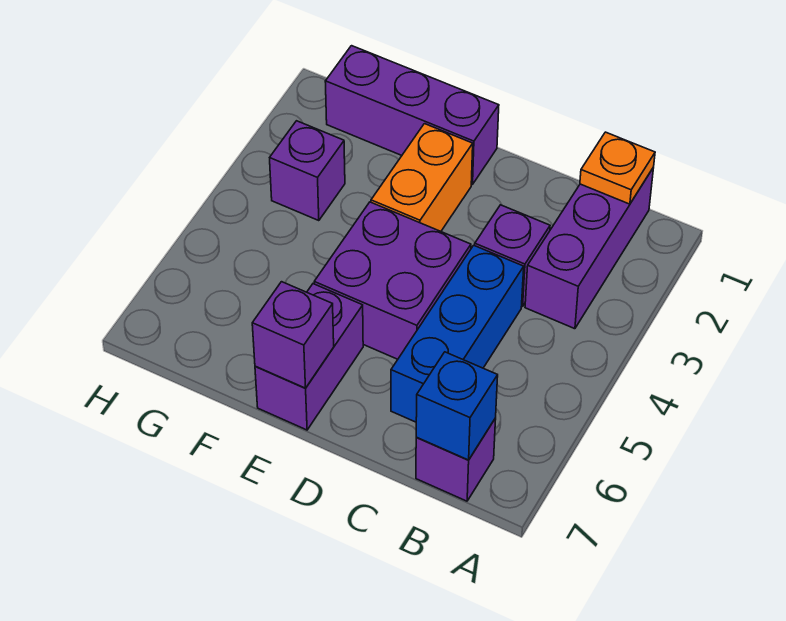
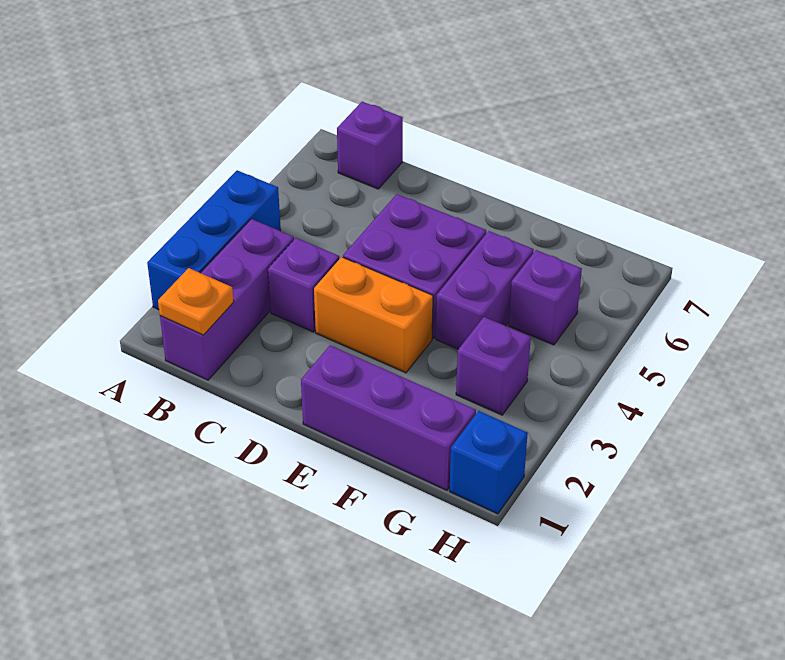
blue brick B7 level 2 -> blue brick H1 level 1
blue brick C4:C6 level 1 -> blue brick A2:A4 level 1
orange brick E2:E3 level 1 -> orange brick D3:E3 level 1
purple brick E6:E7 level 1 -> purple brick F4:F5 level 1
purple brick E7 level 2 -> purple brick G5 level 1

